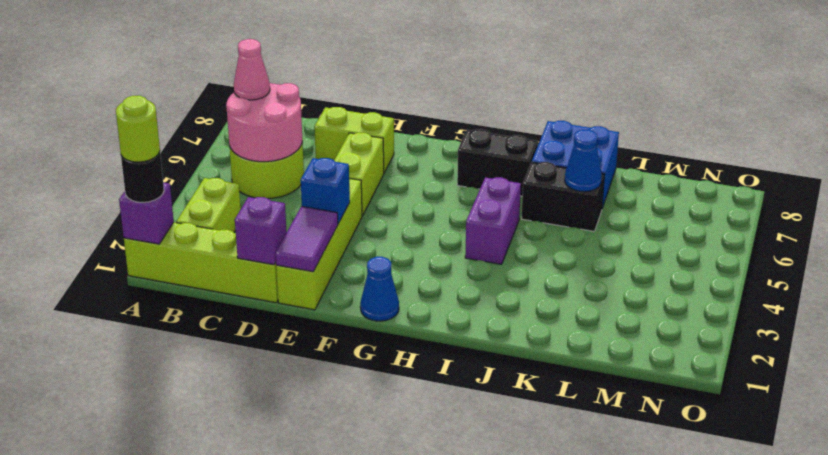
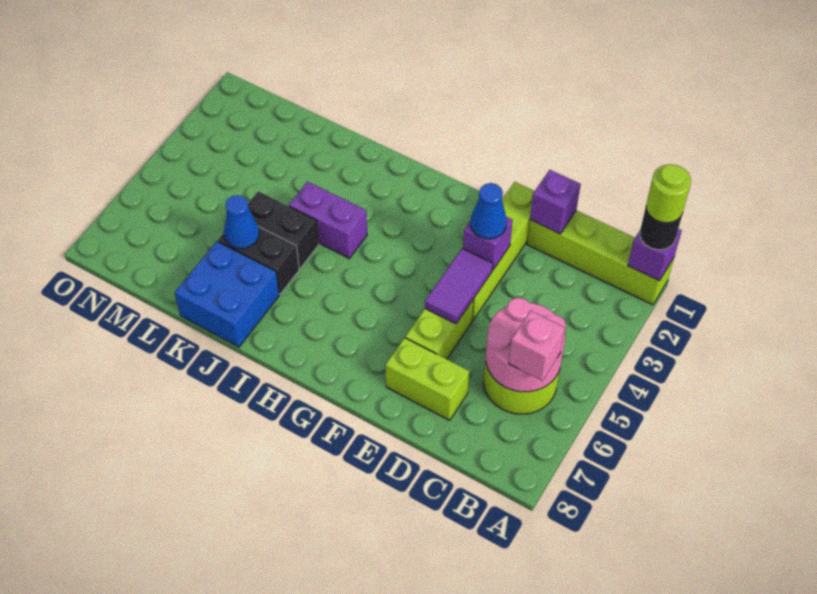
lime brick B2:B3 level 1 -> none
pink cone B6 level 3 -> pink brick B6 level 3
purple tile E1:E2 level 2 -> purple tile E4:E5 level 2
blue brick E3 level 2 -> purple brick E3 level 2
blue cone G1 level 1 -> blue cone E3 level 3
black brick H7:I7 level 1 -> black brick J5:K5 level 1
purple brick I4:I5 level 1 -> purple brick I4:J4 level 1

